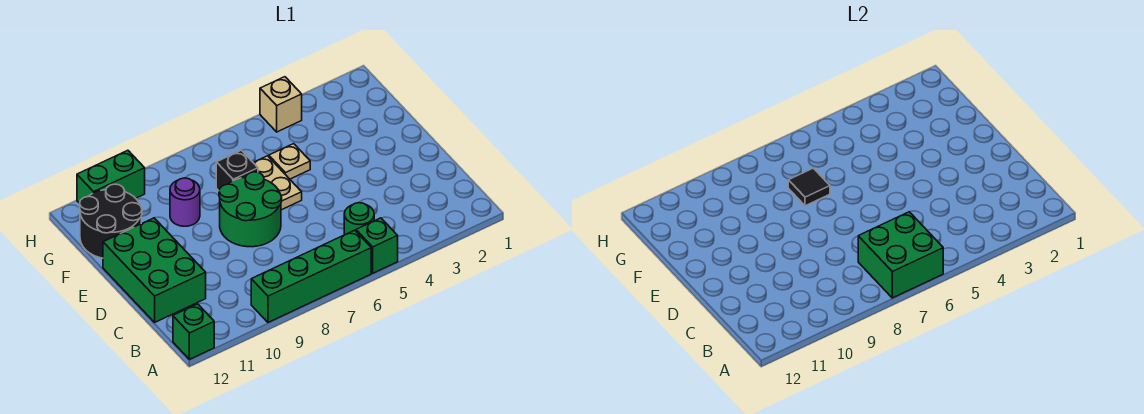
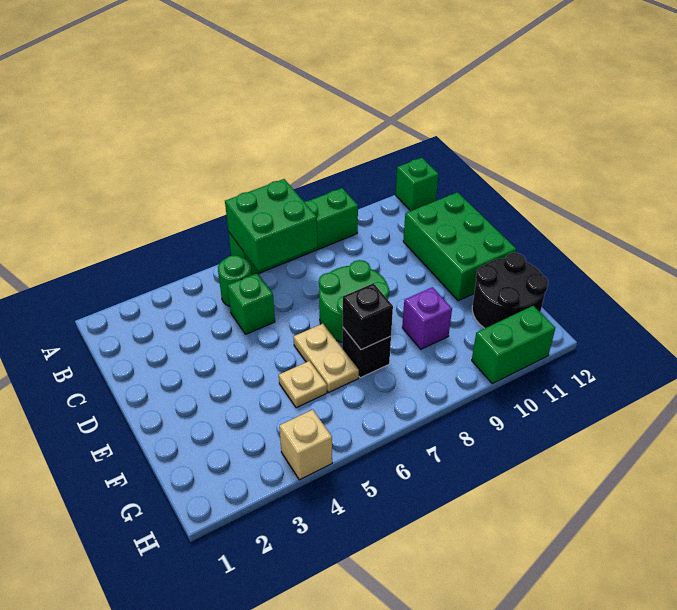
green brick A5 level 1 -> green brick C5 level 1
black tile F7 level 2 -> black brick F7 level 2
purple round brick F9 level 1 -> purple brick F9 level 1

